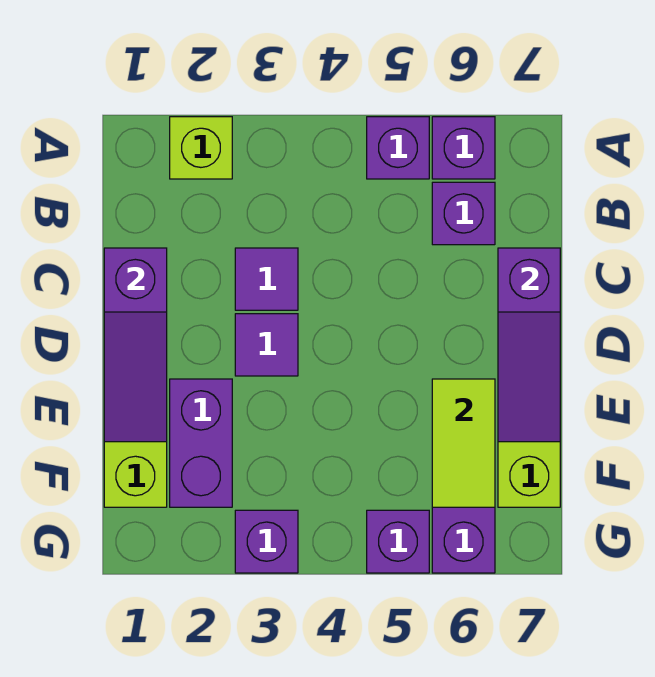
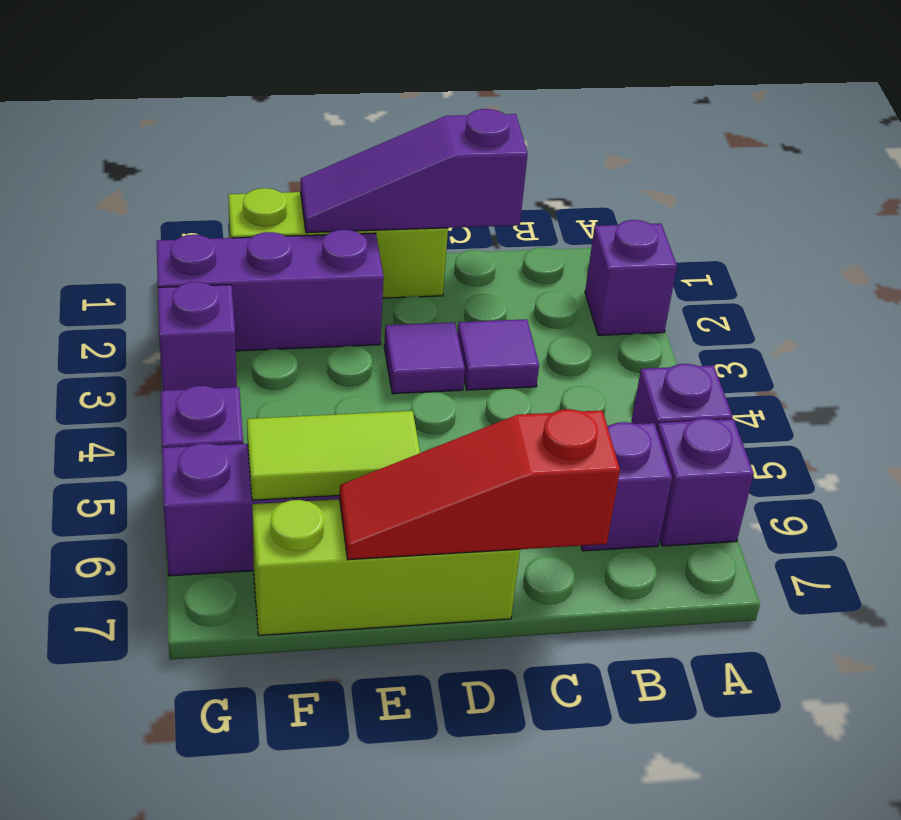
lime brick A2 level 1 -> purple brick A2 level 1
purple slope C7:E7 level 2 top C -> red slope C7:E7 level 2 top C
purple brick E2:F2 level 1 -> purple brick E2:G2 level 1

